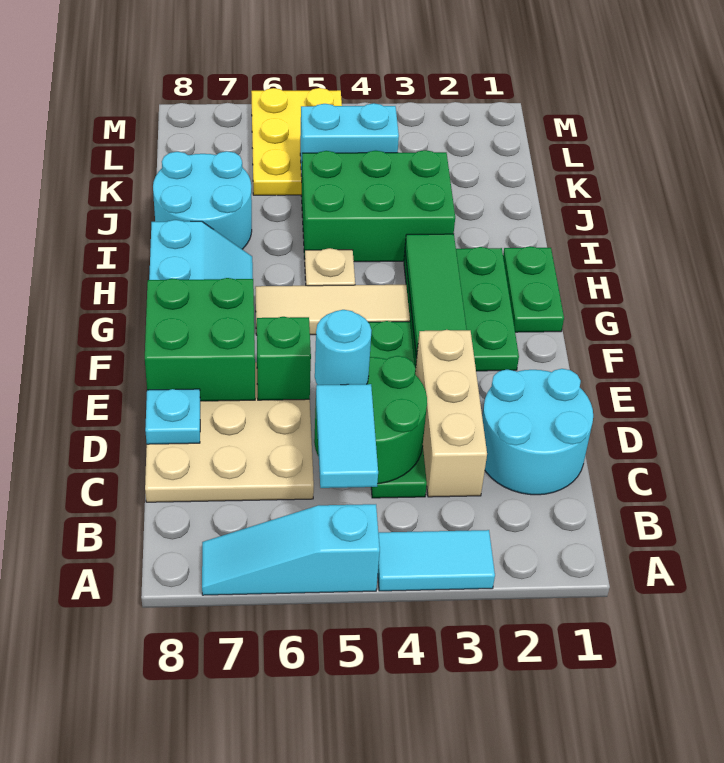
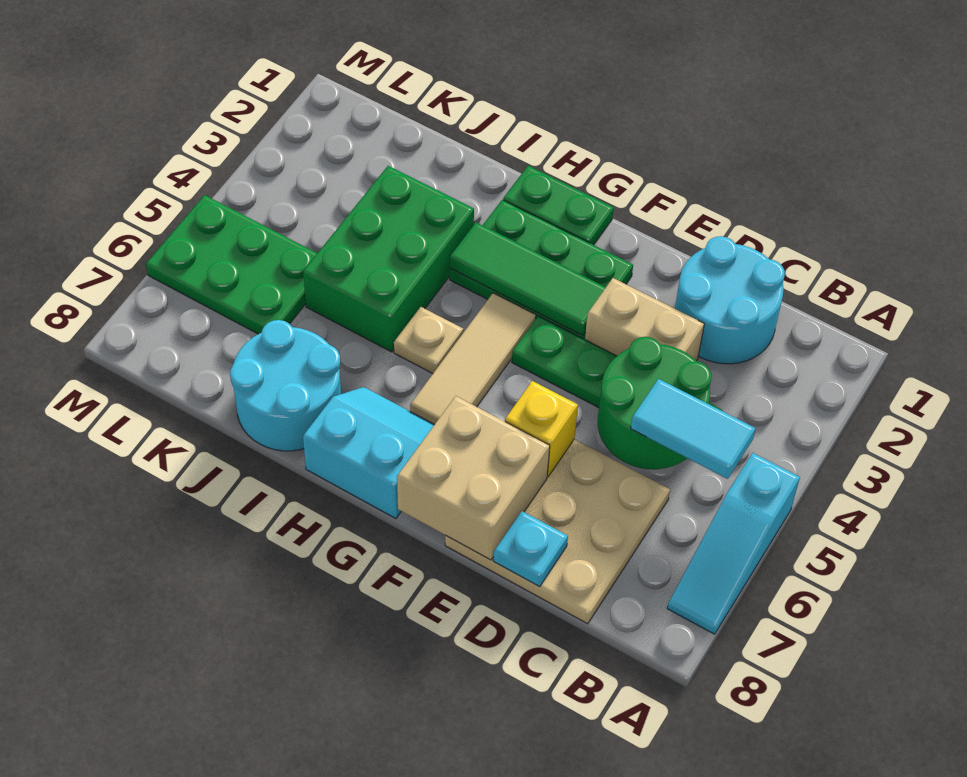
cyan tile A3:A4 level 1 -> none
tan brick C3:E3 level 1 -> tan brick D3:E3 level 1
cyan round brick D5 level 3 -> none
green brick E6 level 2 -> yellow brick E6 level 2
green brick E7:F8 level 2 -> tan brick E7:F8 level 2
cyan brick K4:K5 level 2 -> none
yellow plate K5:M6 level 1 -> green plate K5:M6 level 1

